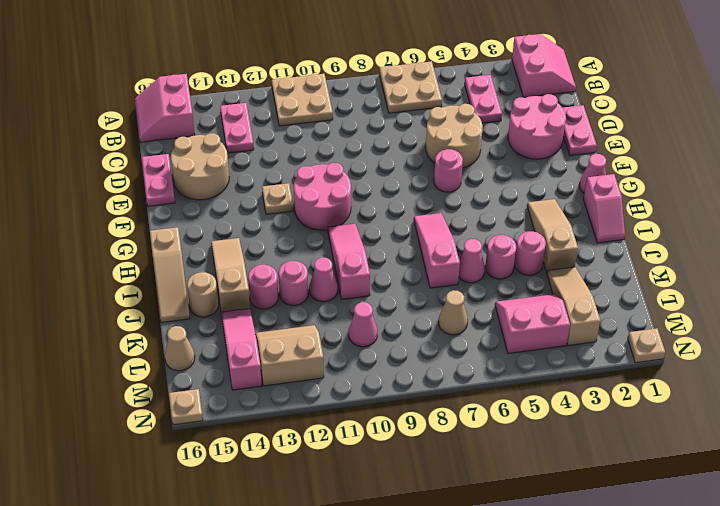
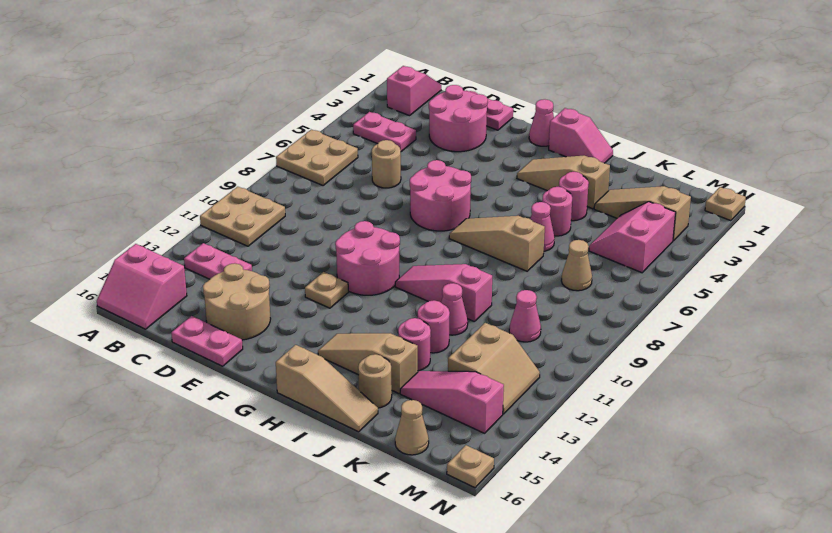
pink slope A1:B2 level 1 top 2 -> pink slope B1:B2 level 1 top 2
tan round brick D5:E6 level 1 -> tan round brick D6 level 1
pink round brick F6 level 1 -> pink round brick F6:G7 level 1
pink slope H7:J7 level 1 top J -> tan slope H7:J7 level 1 top J
tan slope L12:M13 level 1 top M -> tan slope L12:M13 level 1 top L

